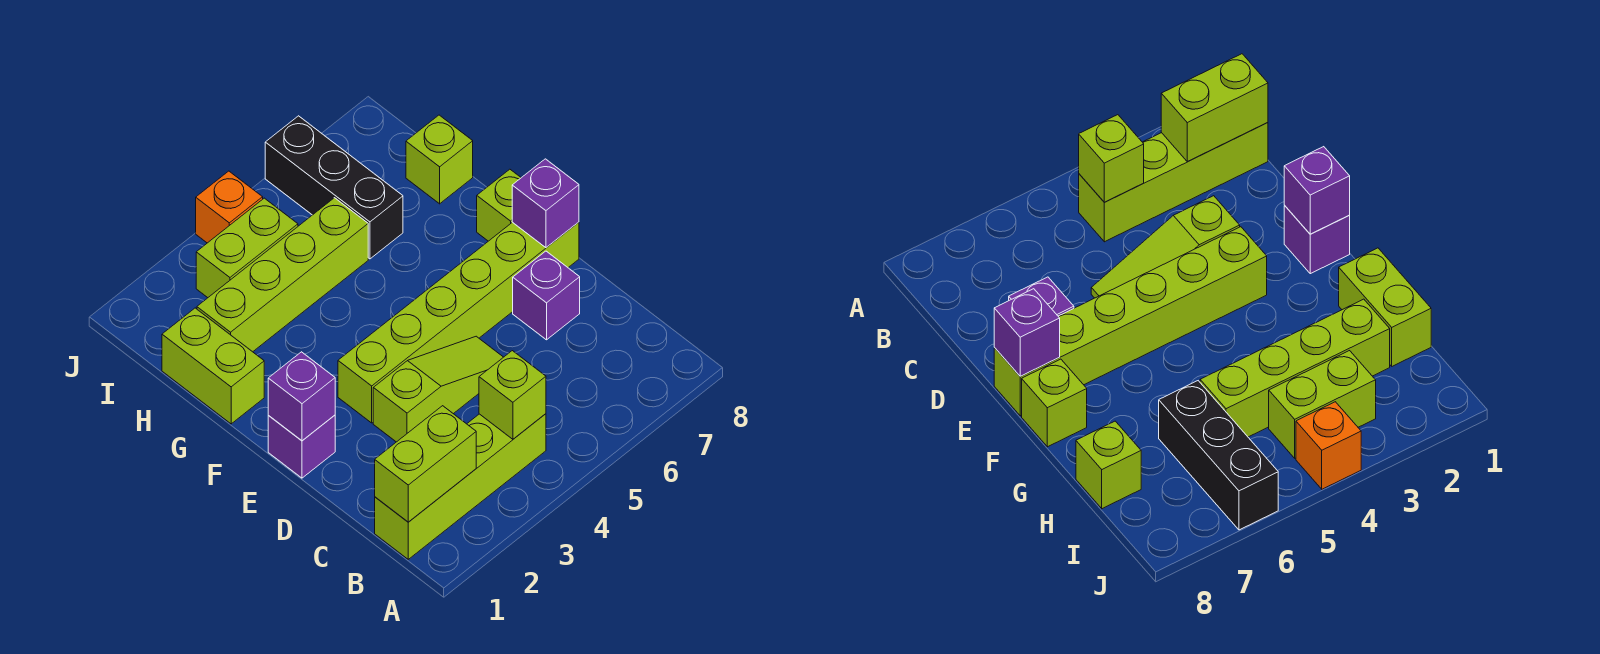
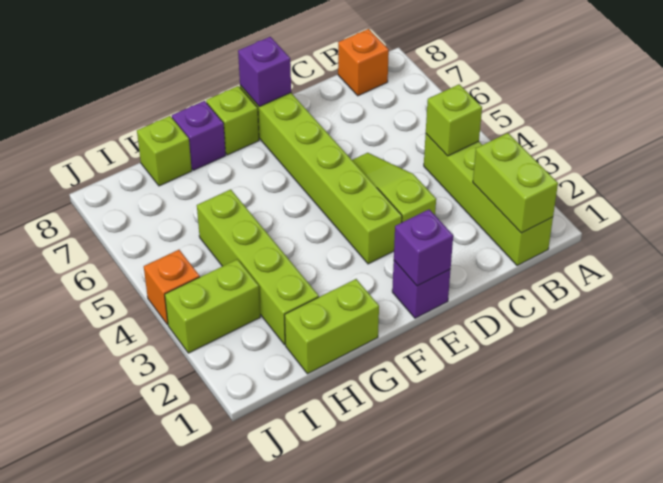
none -> orange brick B8 level 1
purple brick D7 level 1 -> purple brick G8 level 1
black brick H6:J6 level 1 -> none
lime brick I3:I4 level 1 -> lime brick I3:J3 level 1

